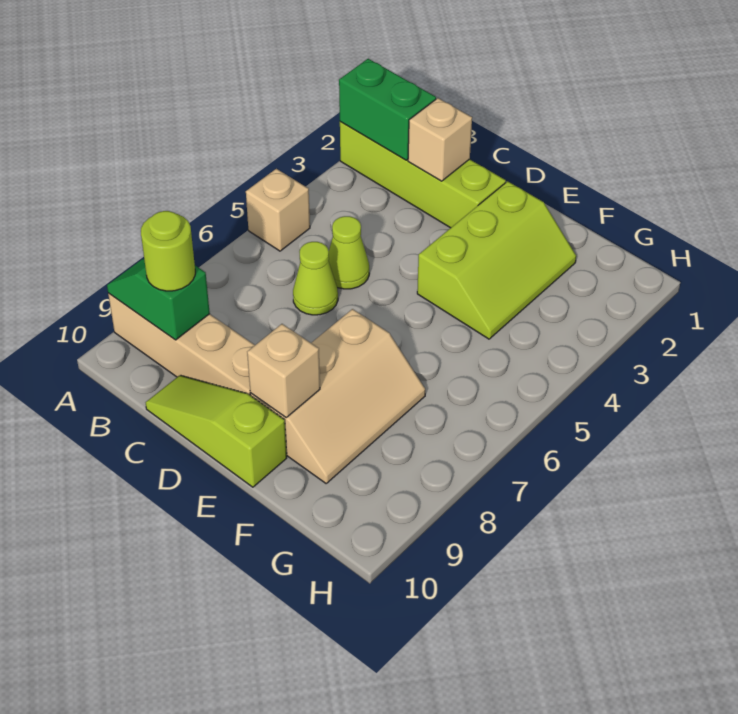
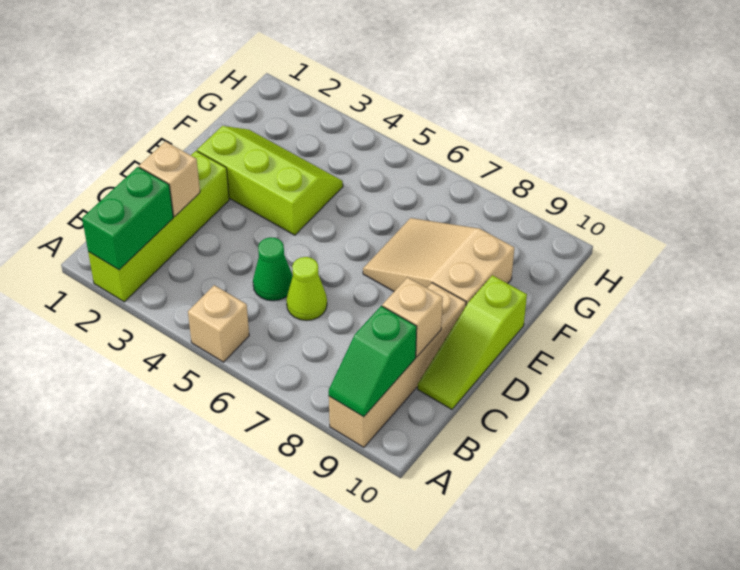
lime round brick B9 level 3 -> none
lime cone C5 level 1 -> green cone C5 level 1
tan slope E7:F9 level 1 top E -> tan slope E7:F9 level 1 top 9
tan brick E9 level 2 -> tan brick C9 level 2

